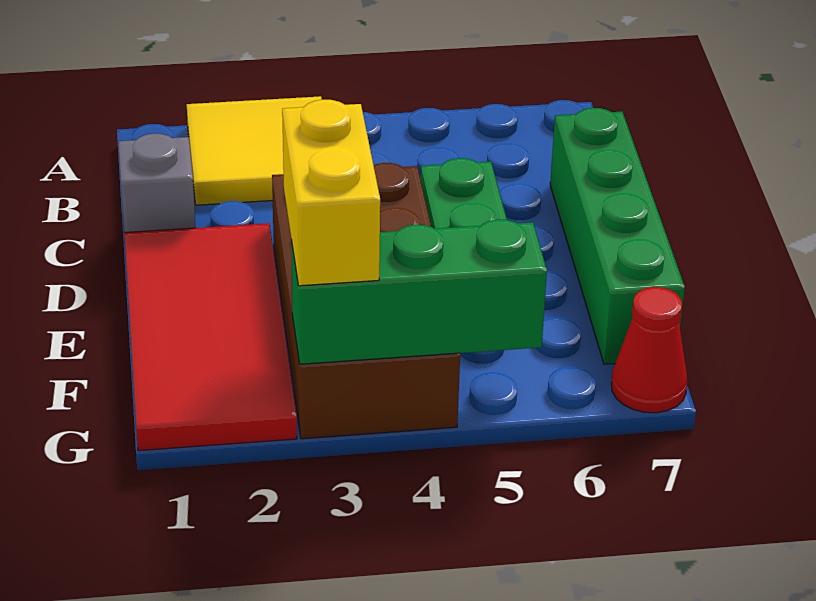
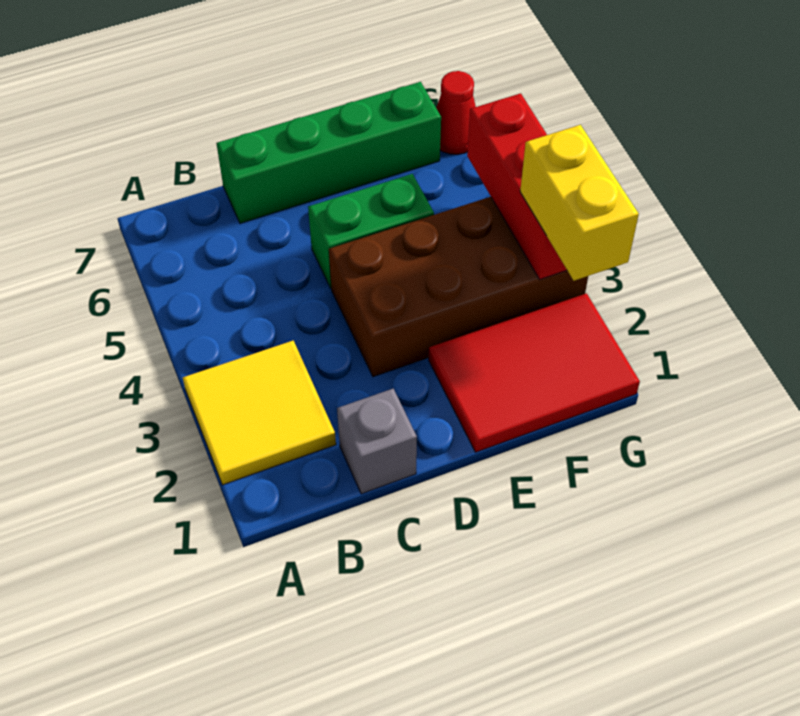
red tile D1:G2 level 1 -> red tile E1:G2 level 1
yellow brick F3:G3 level 3 -> yellow brick G2:G3 level 3
green brick G3:G5 level 2 -> red brick G3:G5 level 2

